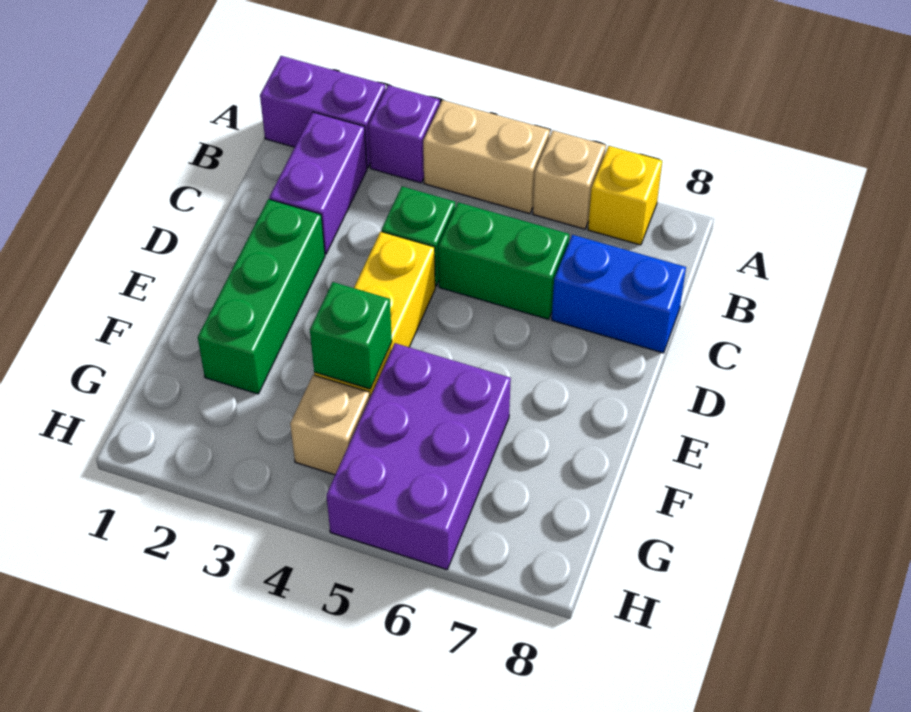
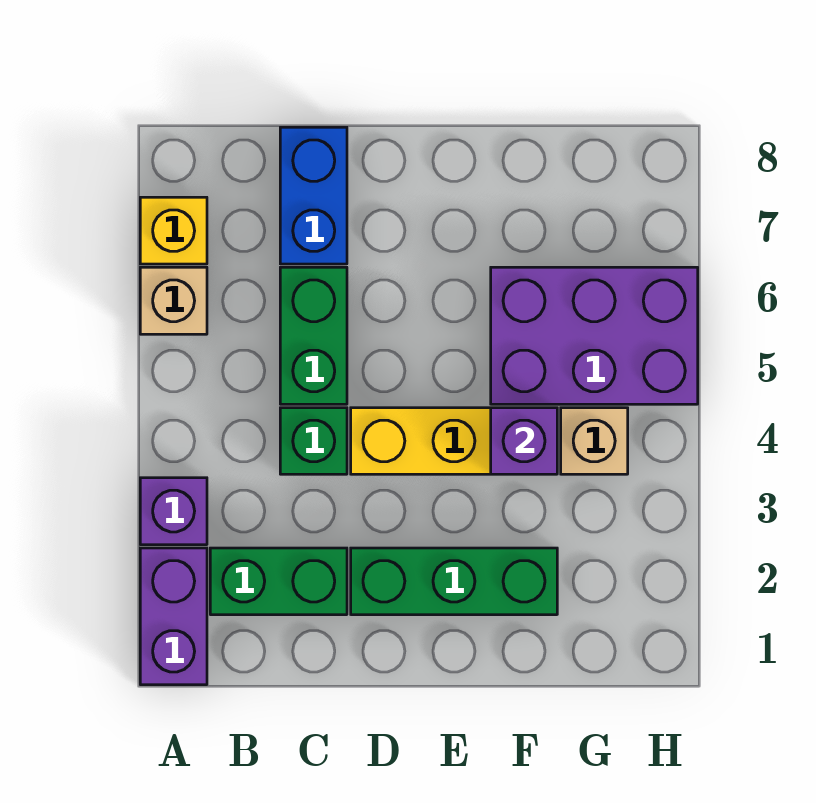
tan brick A4:A5 level 1 -> none
purple brick B2:C2 level 1 -> green brick B2:C2 level 1
green brick F4 level 2 -> purple brick F4 level 2

